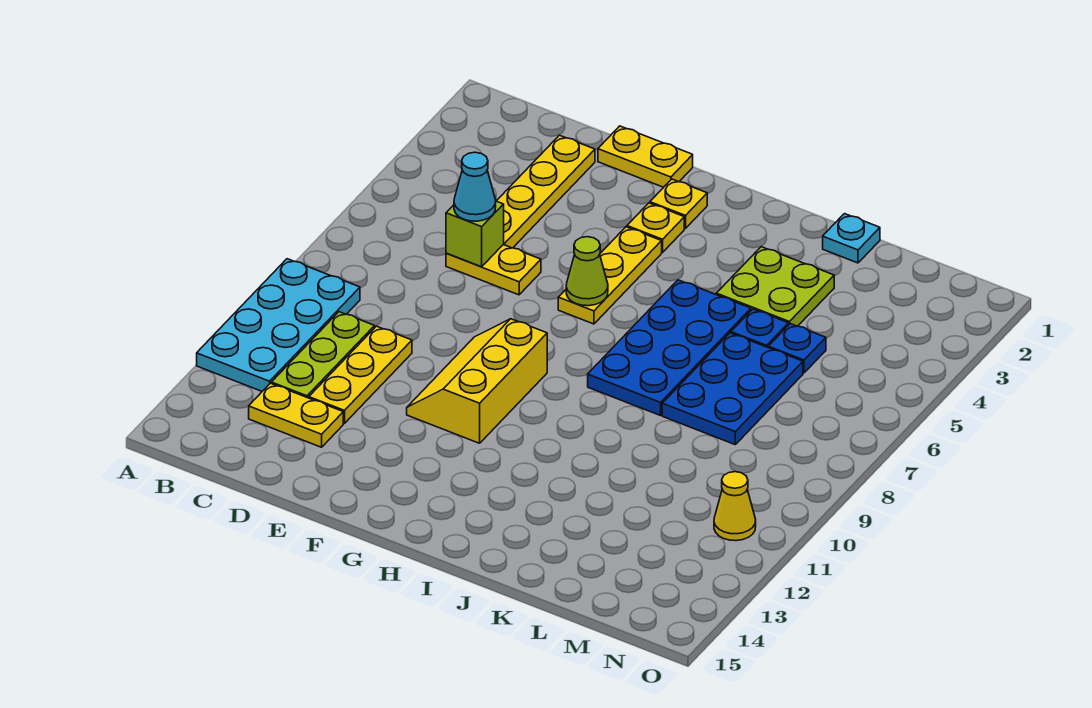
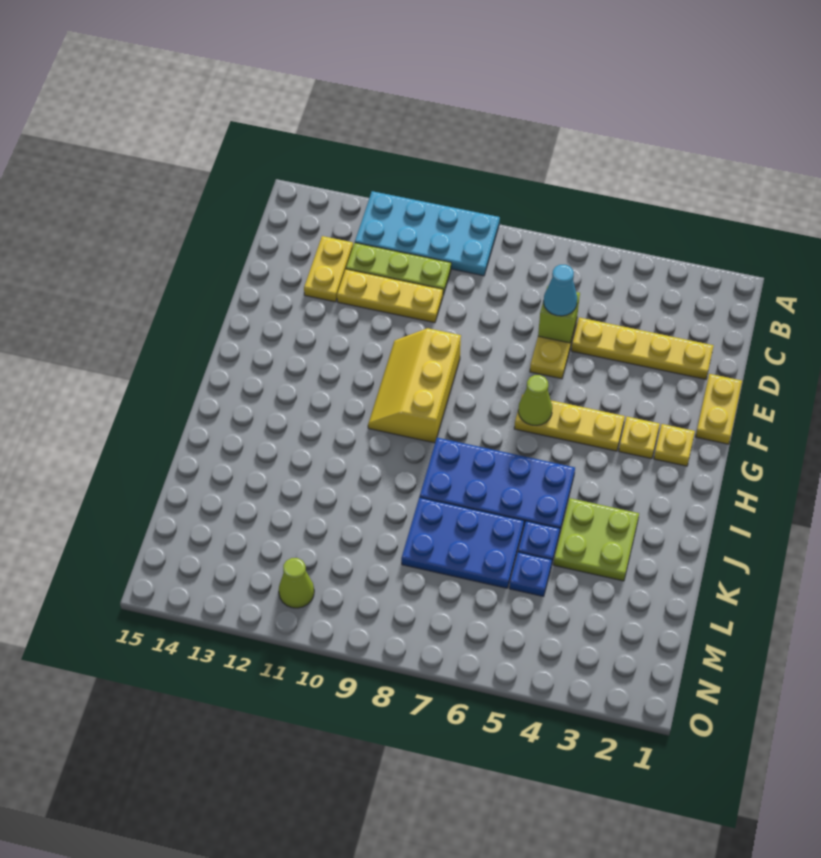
yellow slope F9:G11 level 1 top G -> yellow slope F9:H10 level 1 top 9
cyan plate K1 level 1 -> none
yellow cone N11 level 1 -> lime cone N11 level 1

